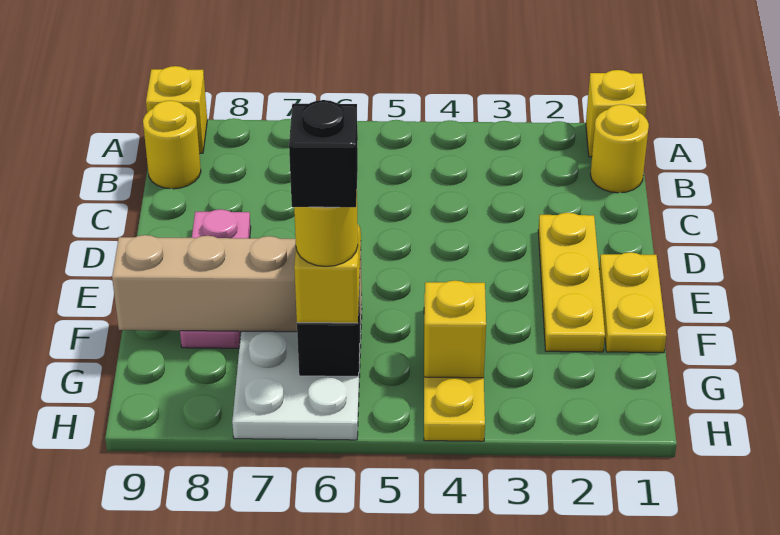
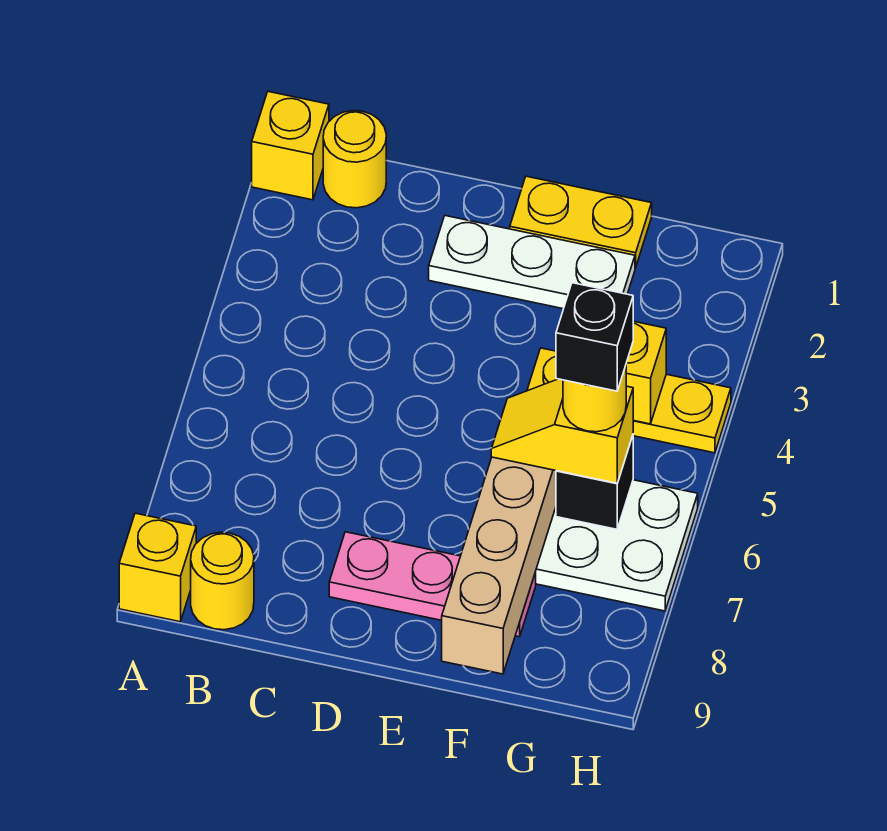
yellow plate D2:F2 level 1 -> white plate D2:F2 level 1

